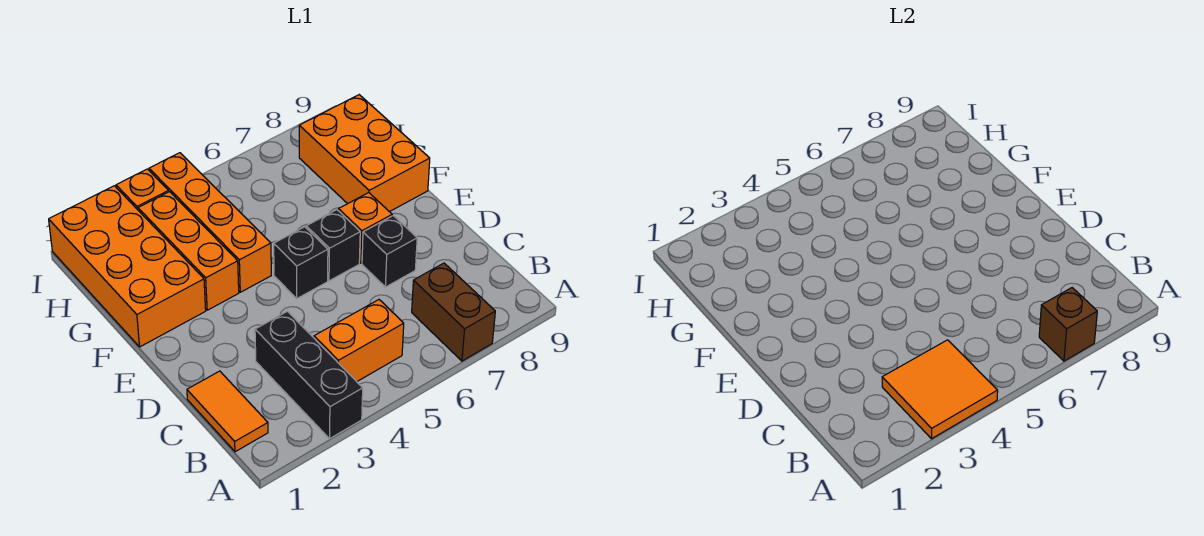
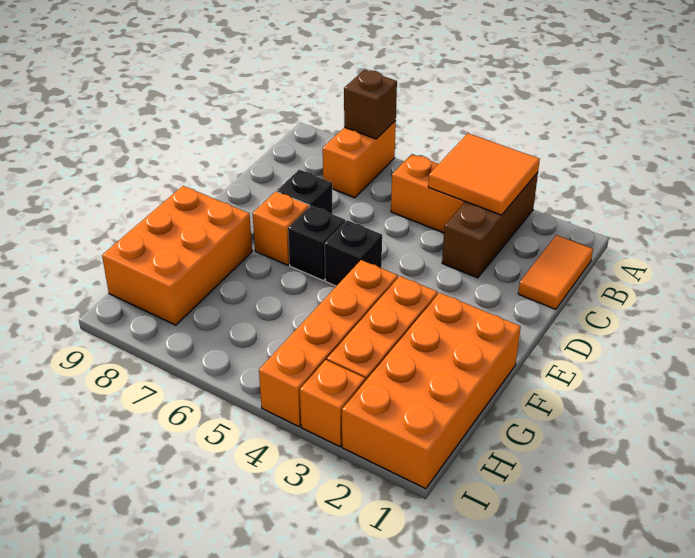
black brick A3:C3 level 1 -> brown brick A3:C3 level 1
brown brick A7:B7 level 1 -> orange brick A7:B7 level 1

